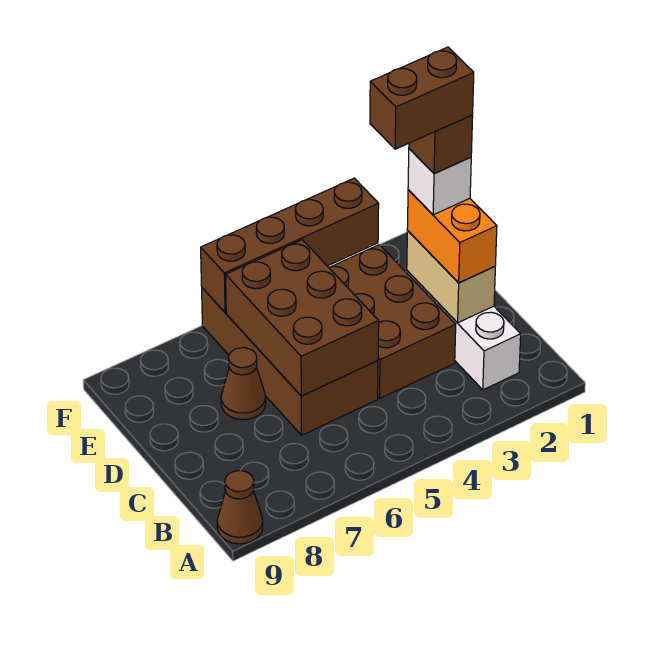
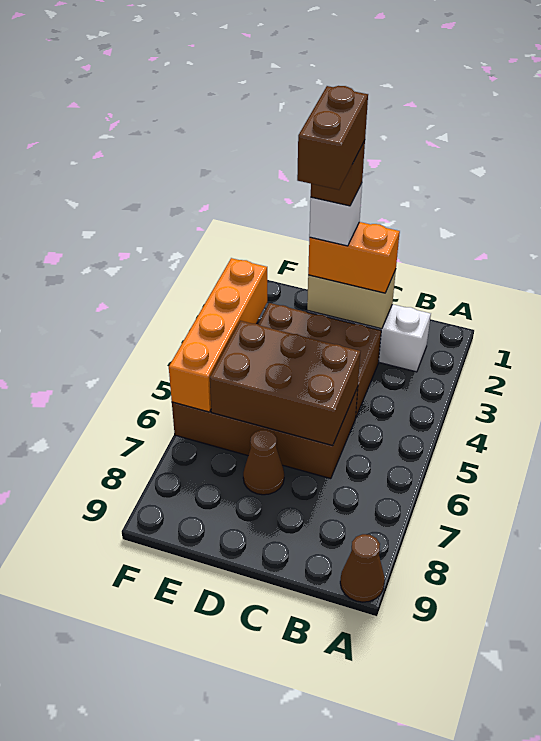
brown brick F3:F6 level 2 -> orange brick F3:F6 level 2

